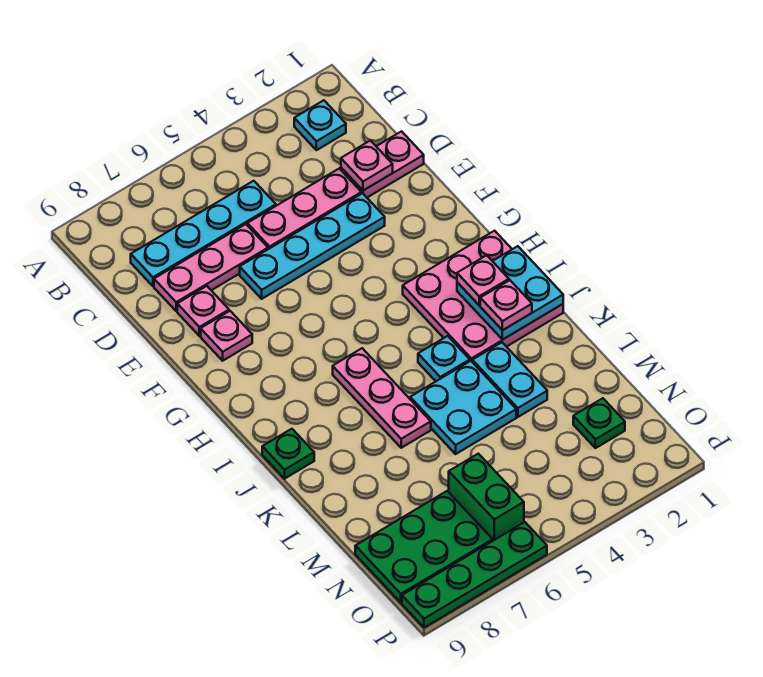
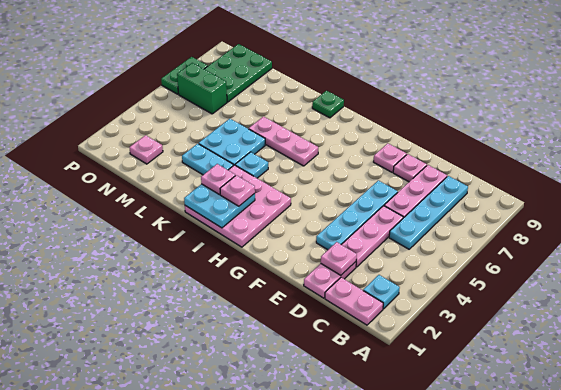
none -> pink plate B1:C1 level 1
green plate N2 level 1 -> pink plate N2 level 1
green plate P6:P9 level 1 -> green plate P6:P7 level 1

